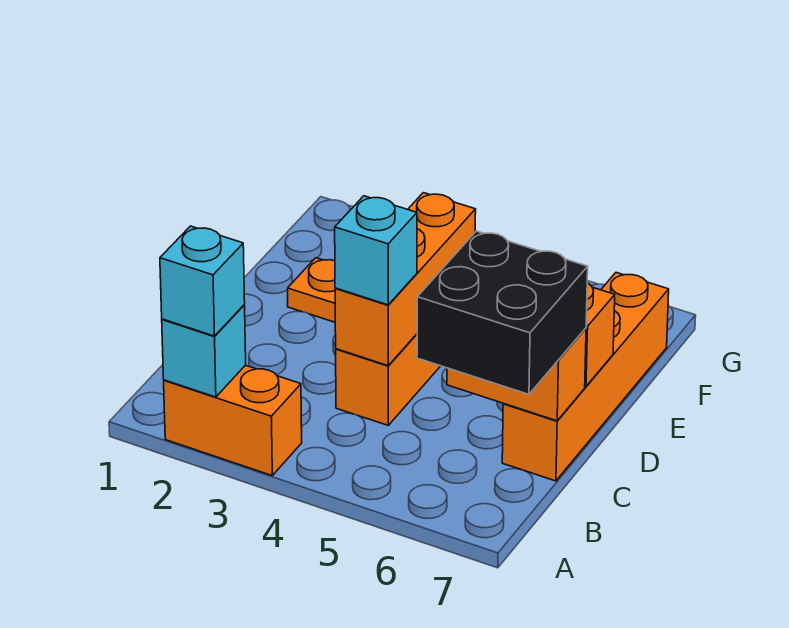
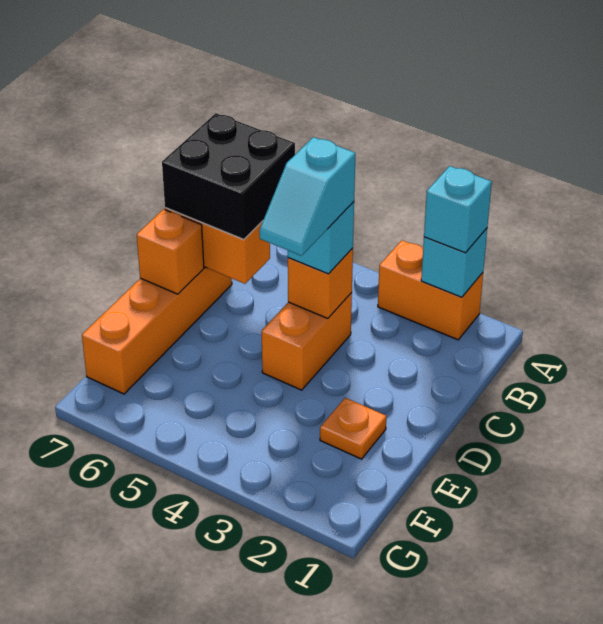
orange brick C4:E4 level 2 -> orange brick C4 level 2
none -> cyan slope C4:D4 level 4 top C

